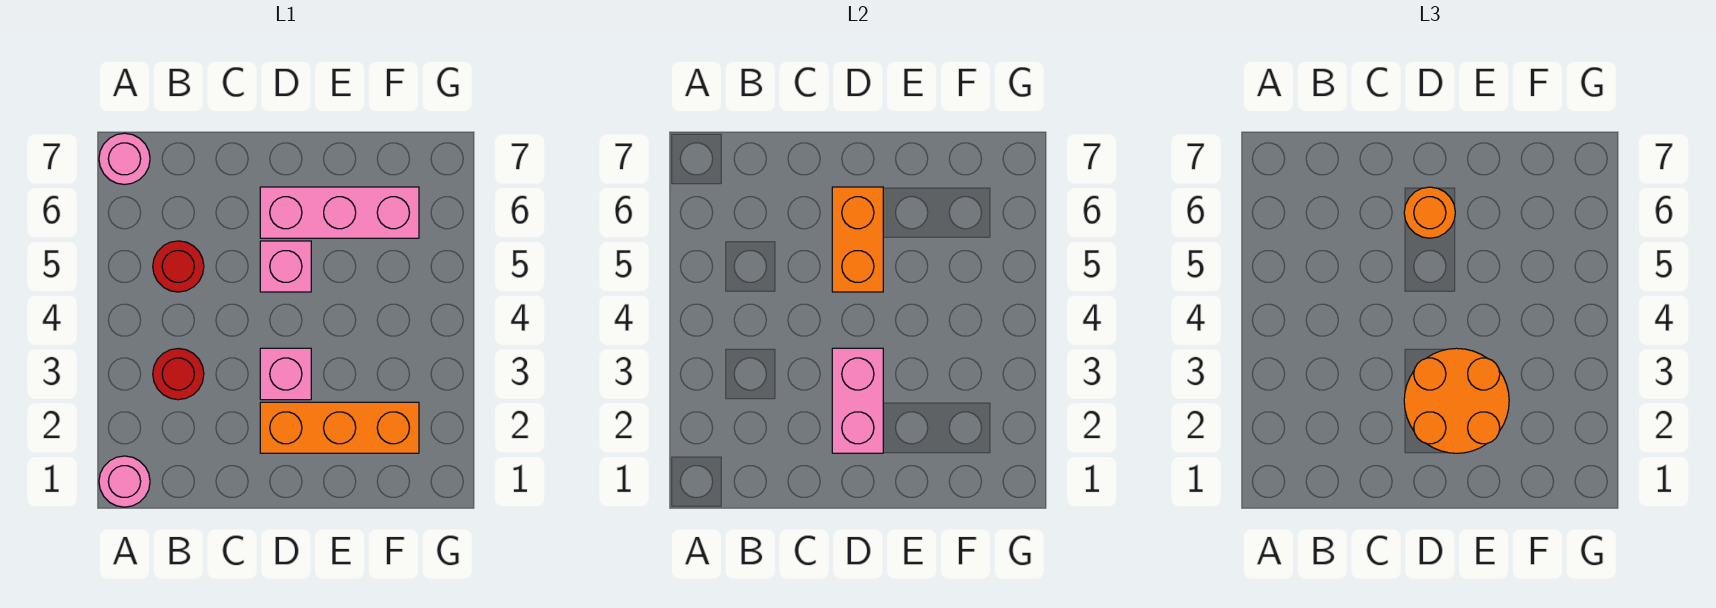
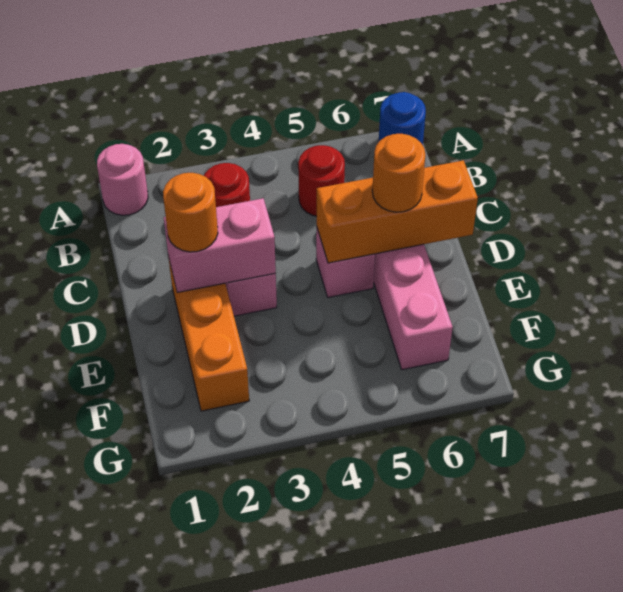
pink round brick A7 level 1 -> blue round brick A7 level 1
orange round brick D2:E3 level 3 -> orange round brick D2 level 3
orange brick D5:D6 level 2 -> orange brick D5:D7 level 2

